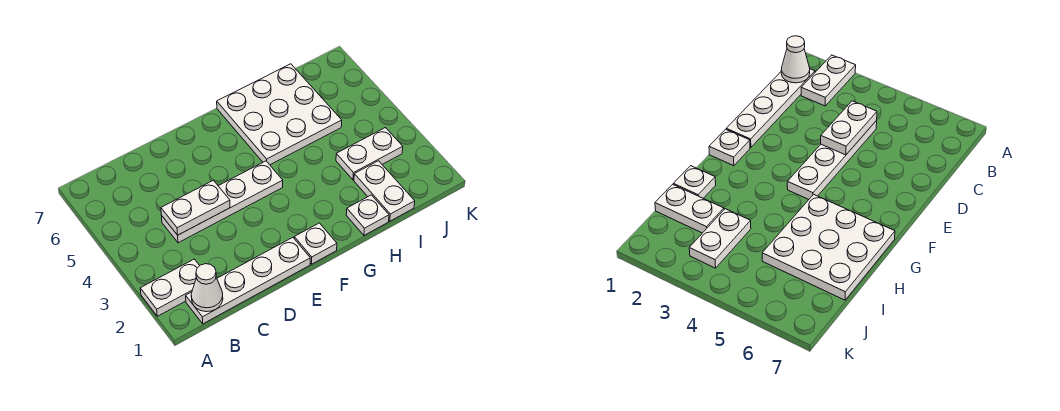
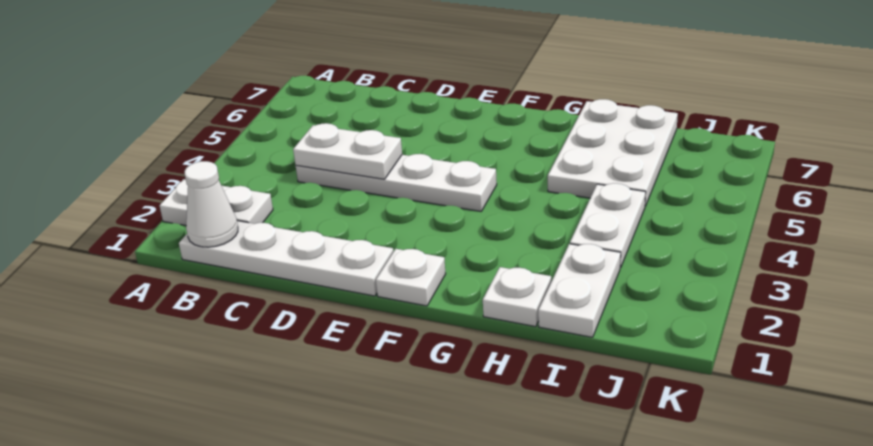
white plate G5:I7 level 1 -> white plate H5:I7 level 1
white plate I3:J3 level 1 -> white plate I3:I4 level 1

